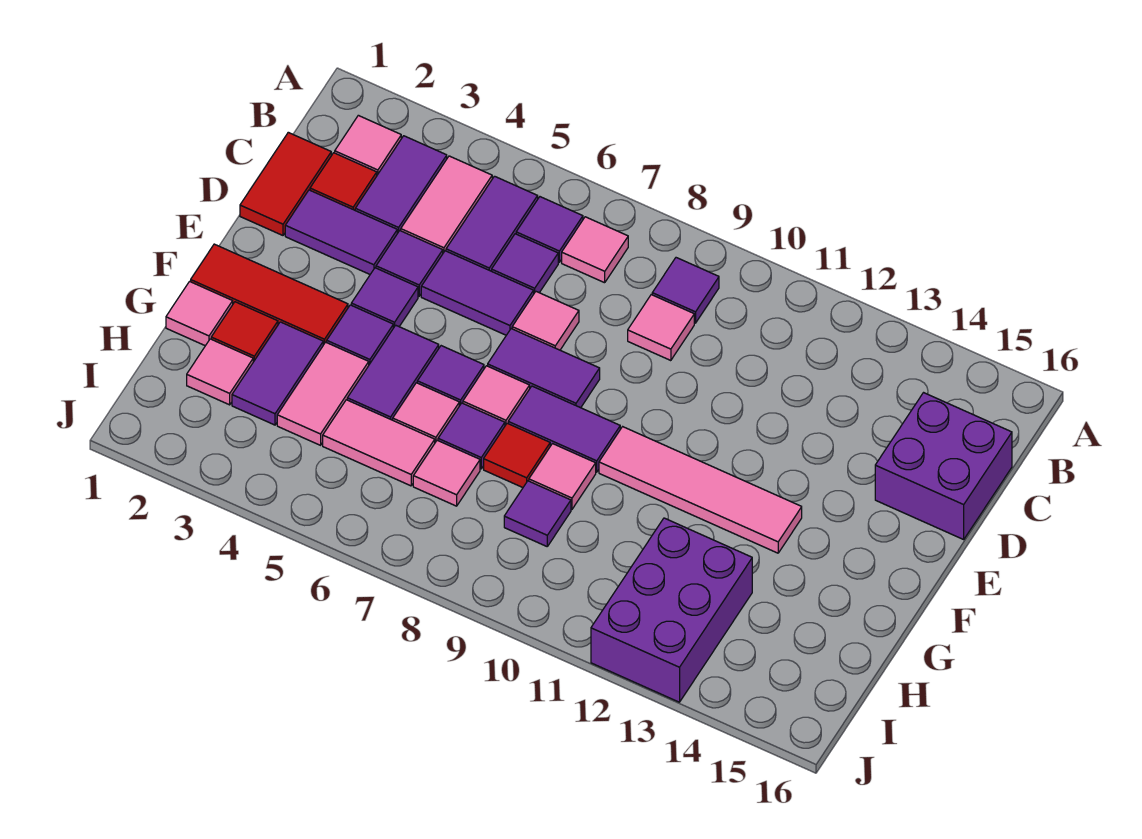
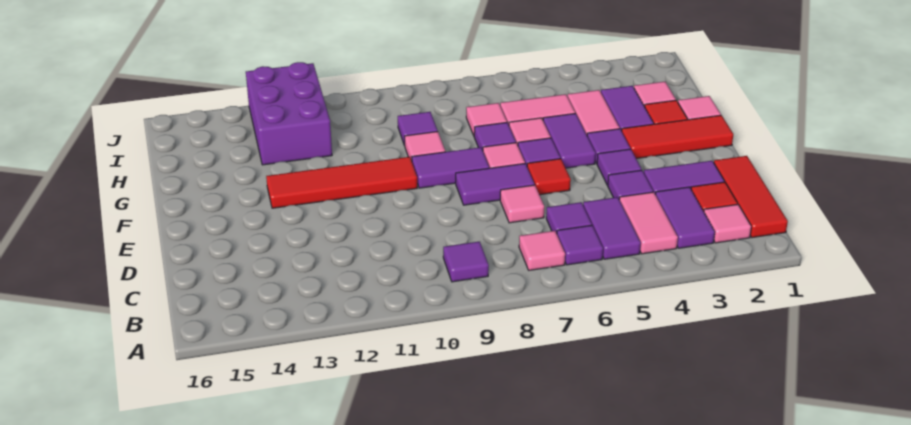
red tile C1:D1 level 1 -> red tile B1:D1 level 1
pink tile C9 level 1 -> none
purple brick C15:D16 level 1 -> none
purple tile D5:D6 level 1 -> none
pink tile F10:F13 level 1 -> red tile F10:F13 level 1
red tile G8 level 1 -> red tile E6 level 1

